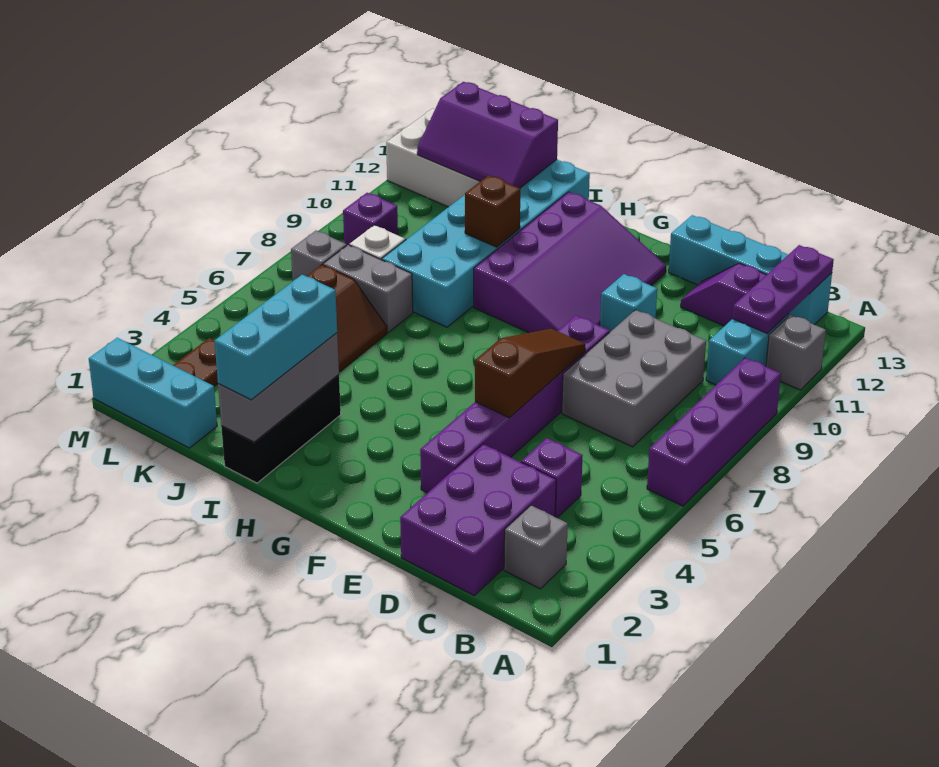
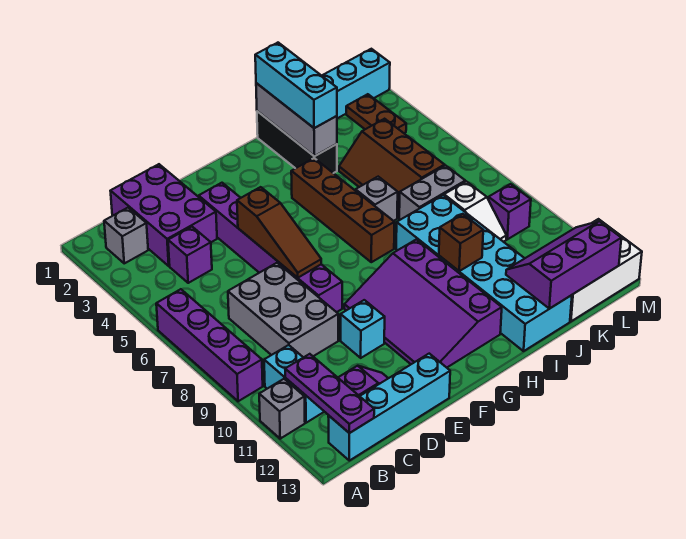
none -> brown brick H4:H7 level 1
grey brick L7 level 1 -> grey brick I6 level 1

